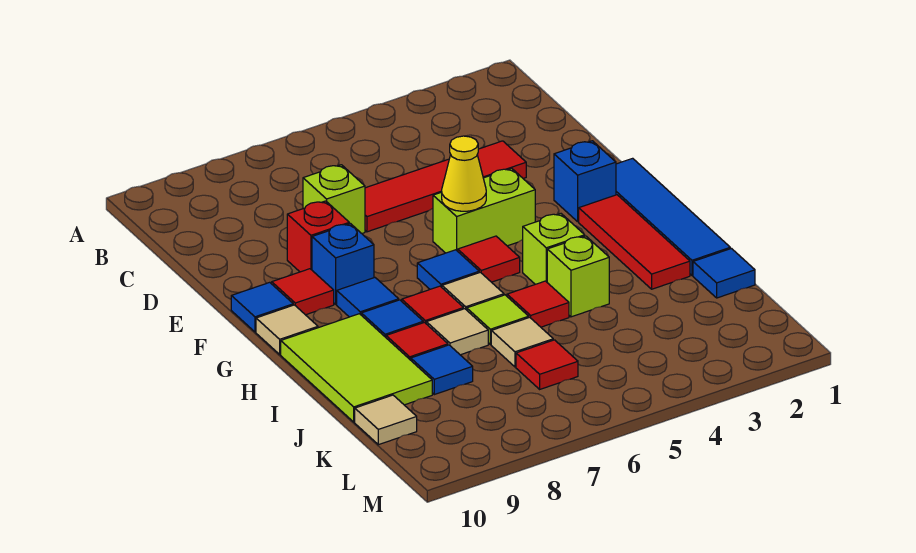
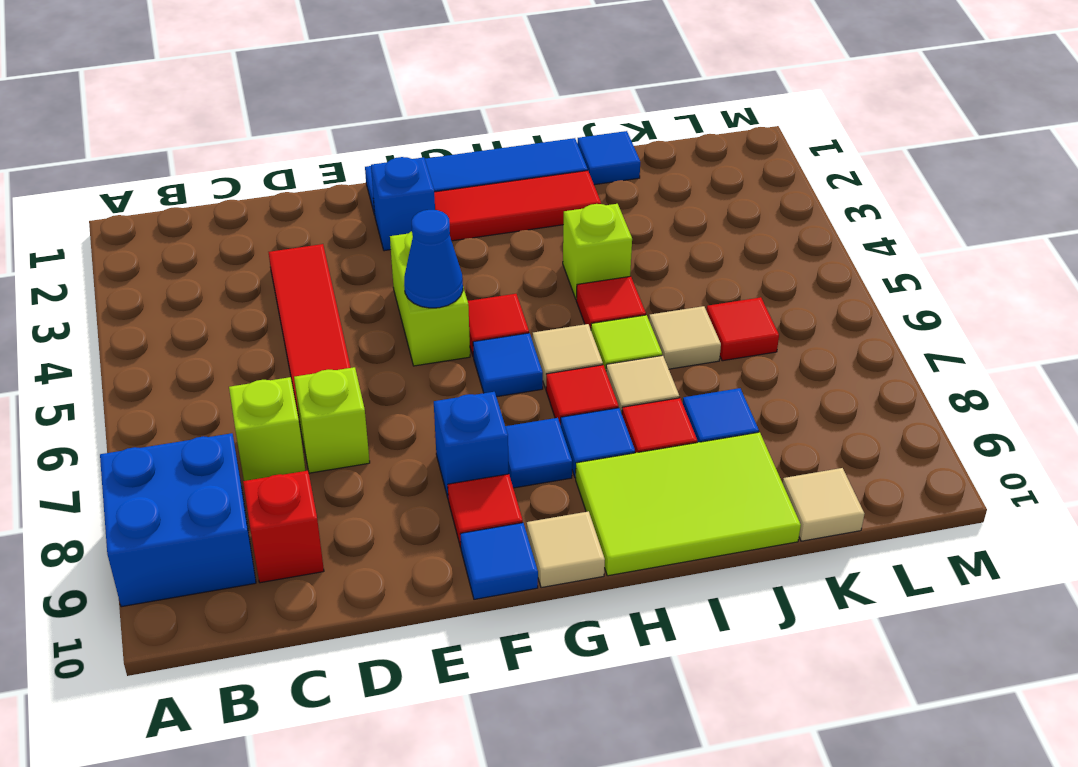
none -> blue brick A8:B9 level 1
red brick E8 level 1 -> red brick C9 level 1
yellow cone F5 level 2 -> blue cone F5 level 2
lime brick H4 level 1 -> lime brick C7 level 1

